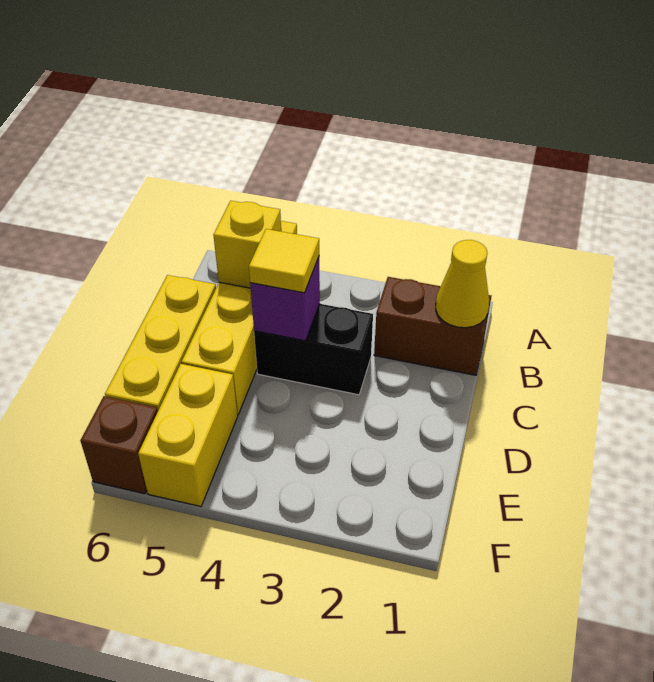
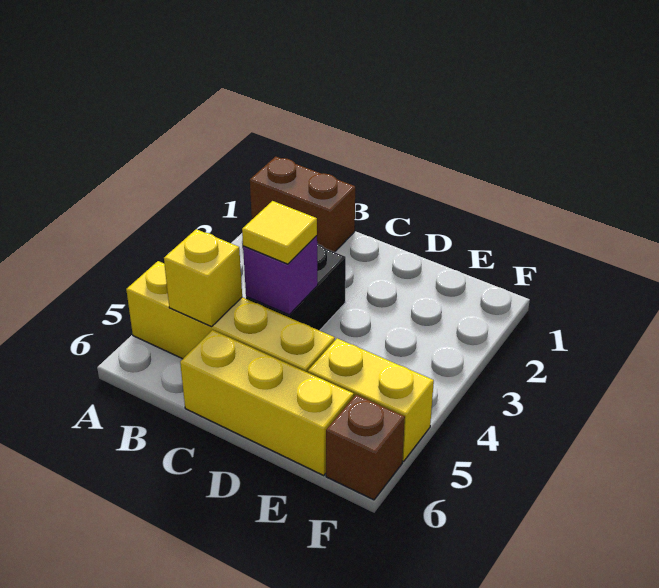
brown brick B1:B2 level 1 -> brown brick A1:B1 level 1
yellow cone B1 level 2 -> none

